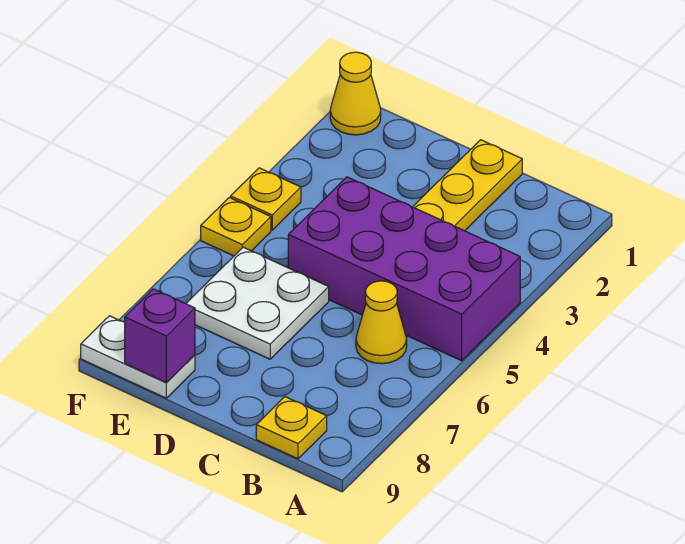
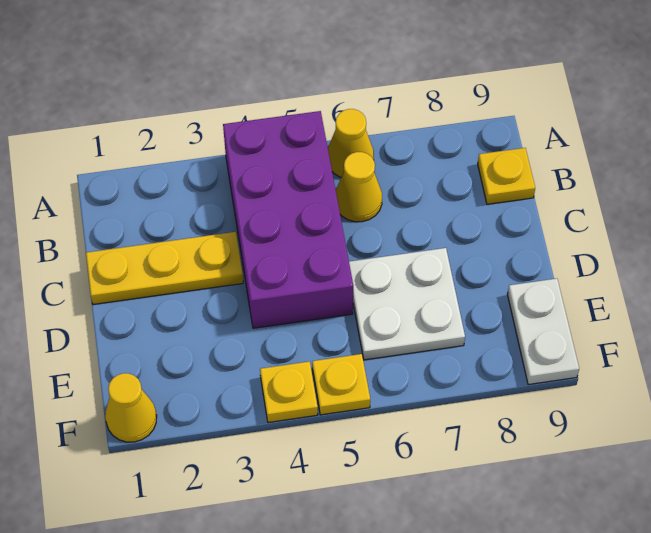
none -> yellow cone A6 level 1
purple brick E9 level 2 -> none

